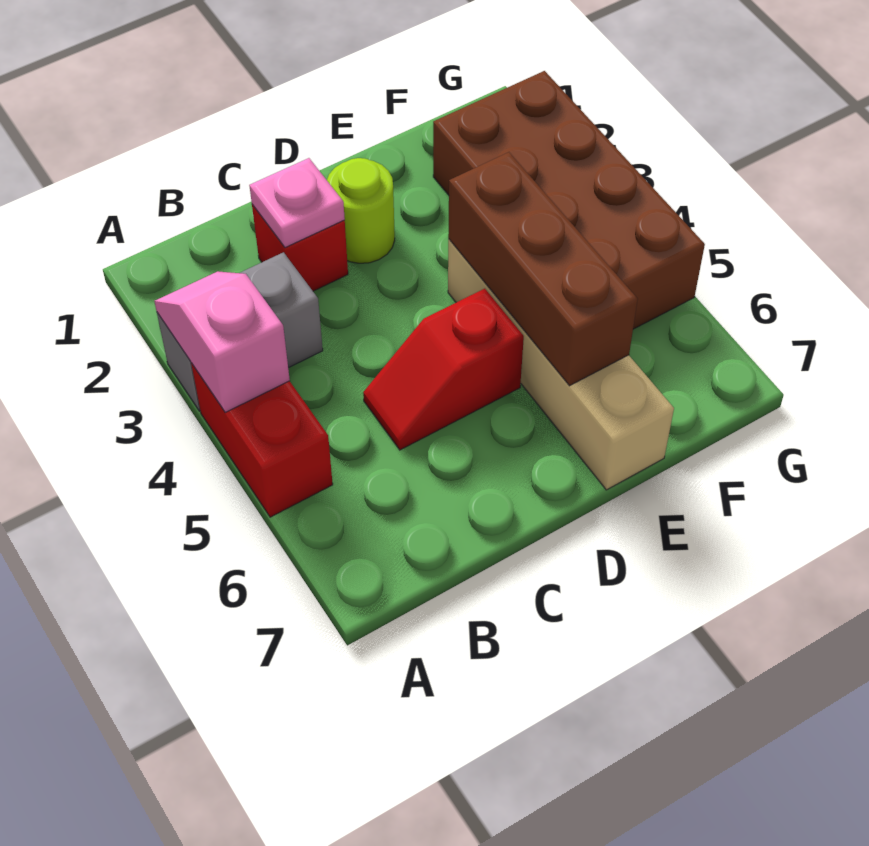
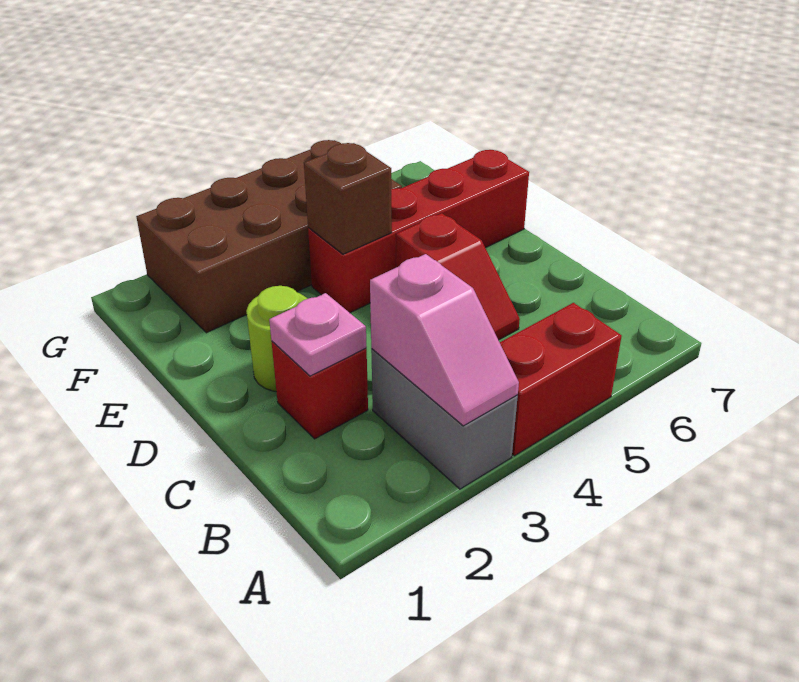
pink slope A3:A4 level 2 top 4 -> pink slope A3:B3 level 2 top B
tan brick E4:E7 level 1 -> red brick E4:E7 level 1
brown brick E4:E6 level 2 -> brown brick E4 level 2

